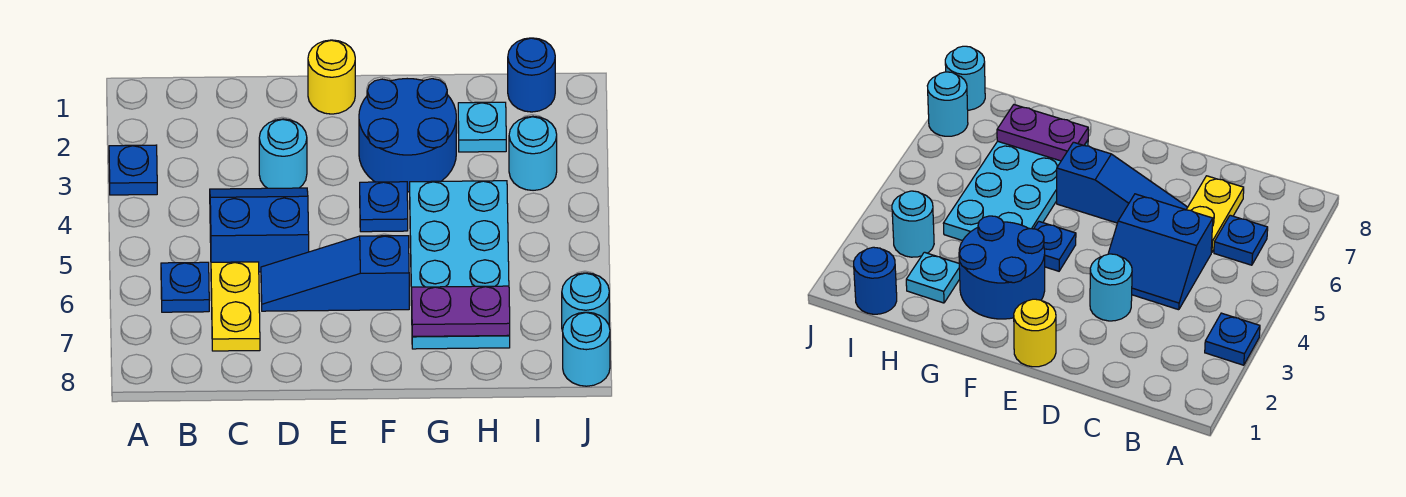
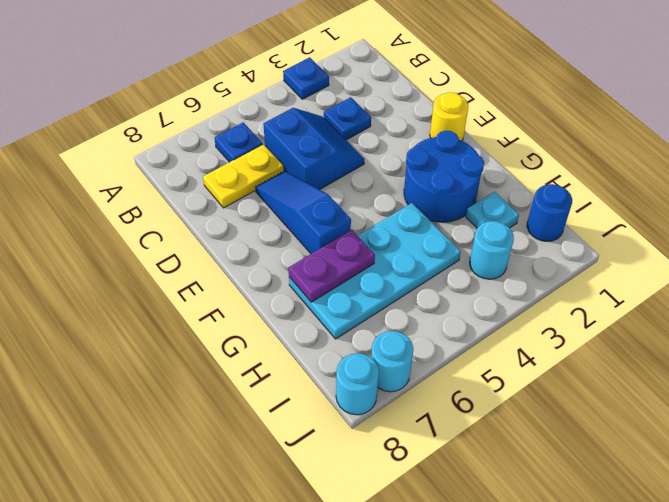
cyan round brick D3 level 1 -> none
blue plate F4 level 1 -> blue plate C3 level 1
purple plate G7:H7 level 2 -> purple plate G6:G7 level 2

